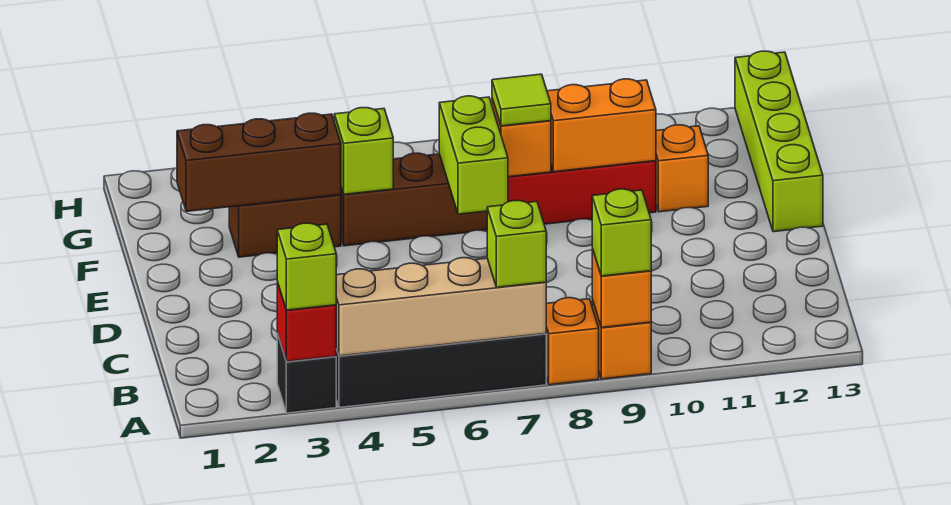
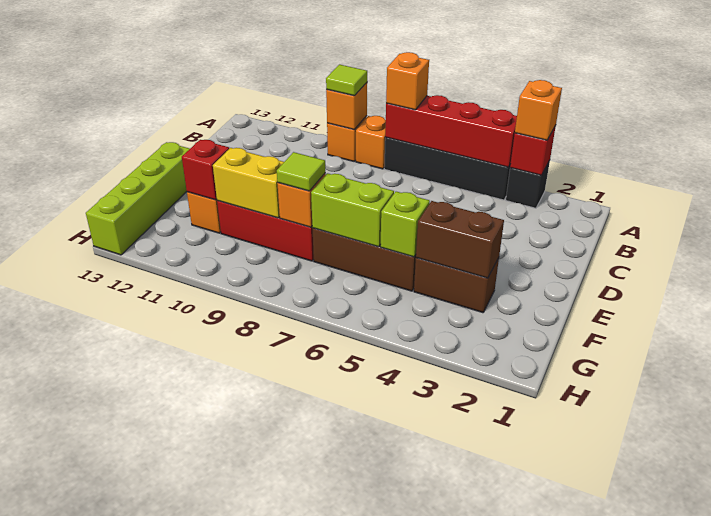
lime brick A3 level 3 -> orange brick A3 level 3
tan brick A4:A7 level 2 -> red brick A4:A7 level 2
lime brick A7 level 3 -> orange brick A7 level 3
lime brick A9 level 3 -> lime tile A9 level 3
lime brick E7:F7 level 2 -> lime brick F6:F7 level 2
brown brick F2:F4 level 2 -> brown brick F3:F4 level 2
orange brick F9:F10 level 2 -> yellow brick F9:F10 level 2
none -> red brick F11 level 2

